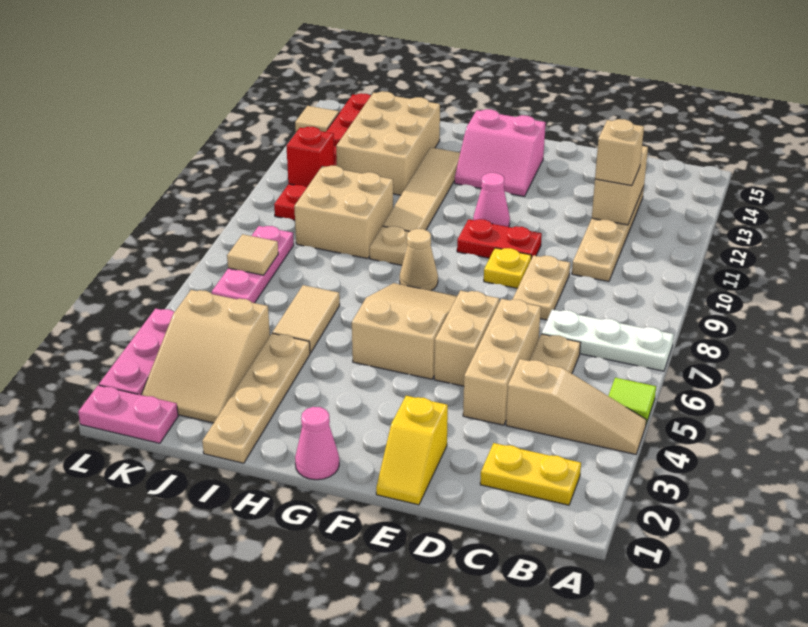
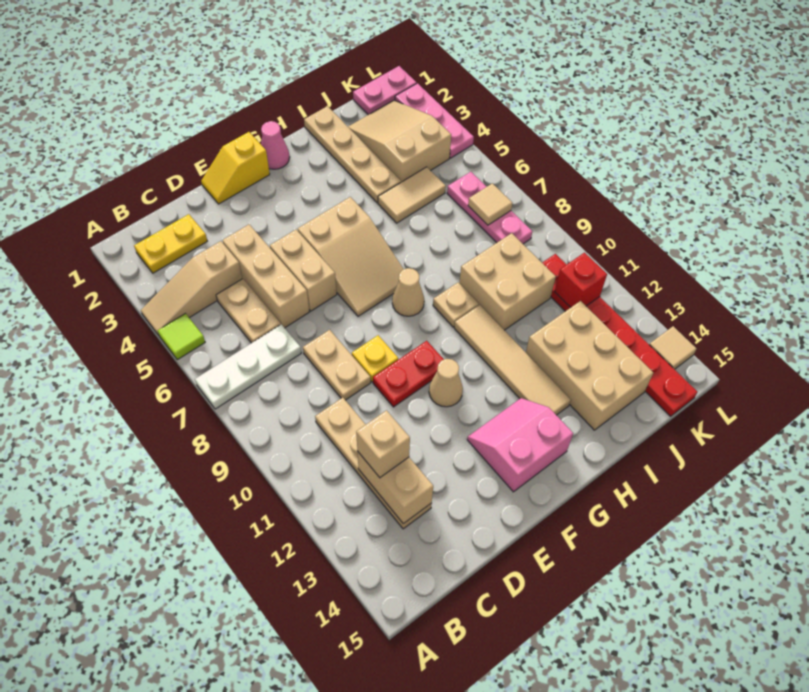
yellow slope E1:E2 level 1 top 2 -> yellow slope E1:F1 level 1 top F
pink cone F11 level 1 -> tan cone F11 level 1
tan tile I5:I6 level 1 -> tan tile I5:J5 level 1

